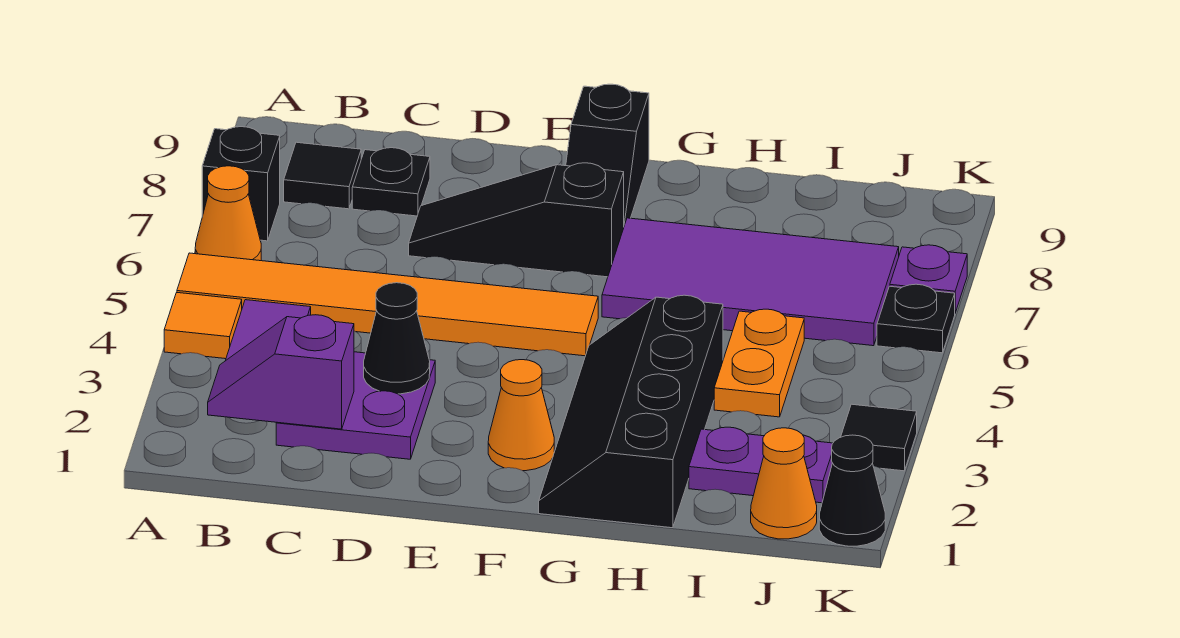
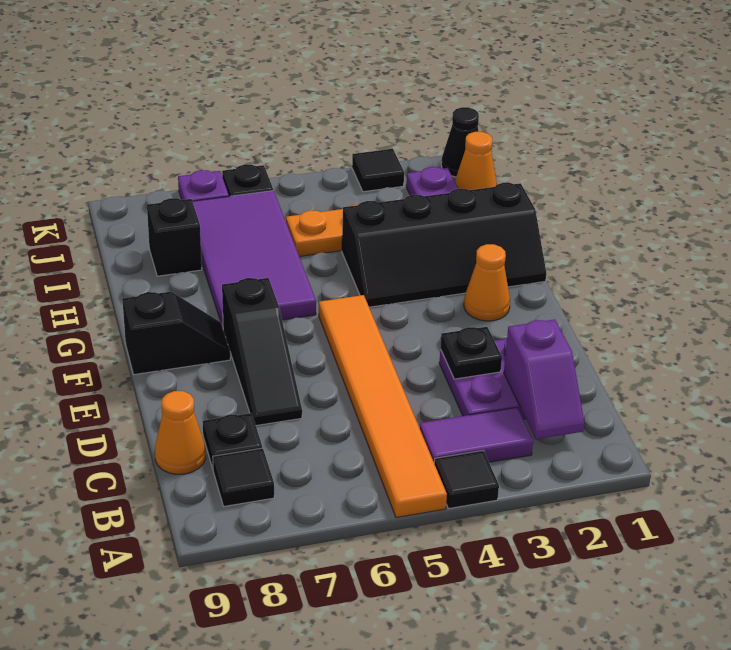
orange tile A4 level 1 -> black tile A4 level 1
orange cone A6 level 1 -> orange cone C9 level 1
black brick A7 level 1 -> black brick I8 level 1
black cone D3 level 2 -> black plate D3 level 2

